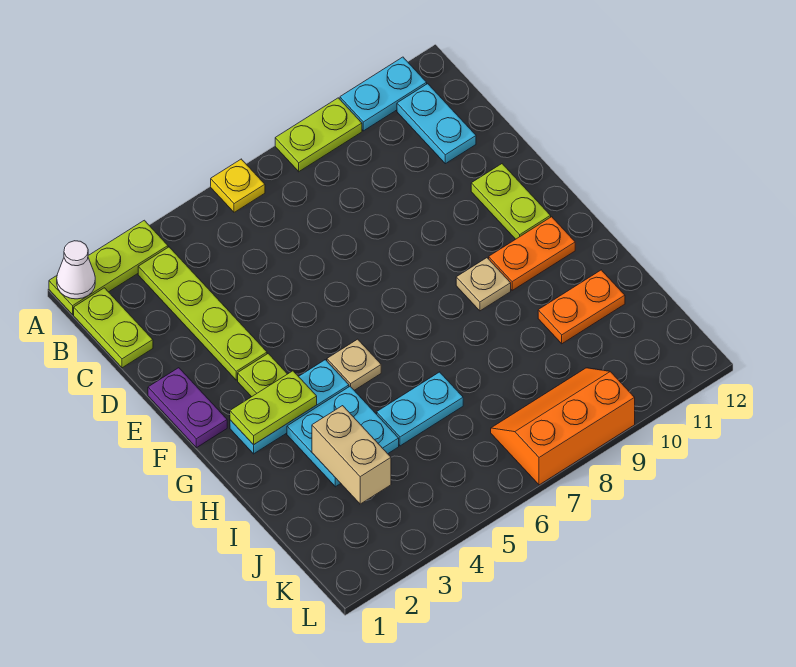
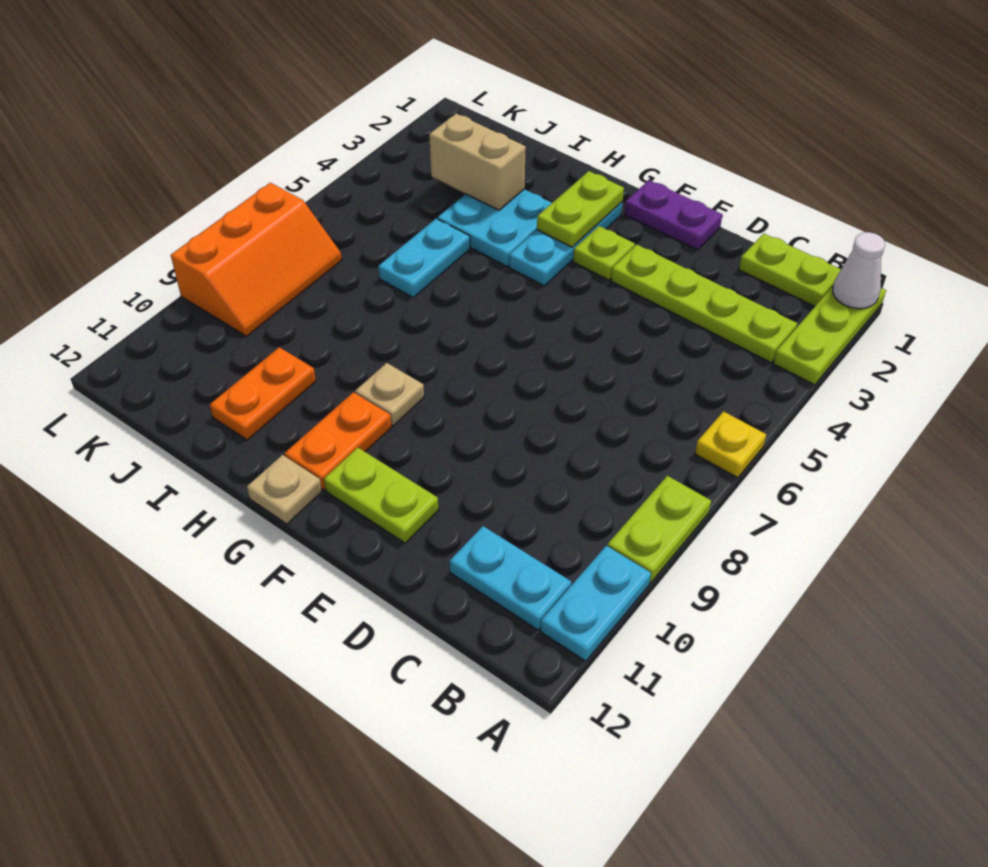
tan plate G5 level 1 -> tan plate G12 level 1

